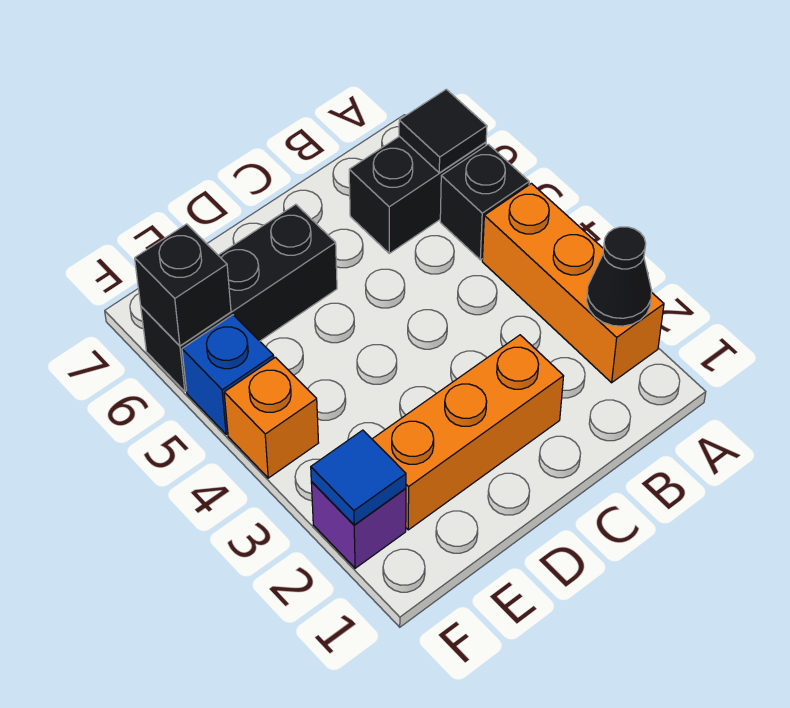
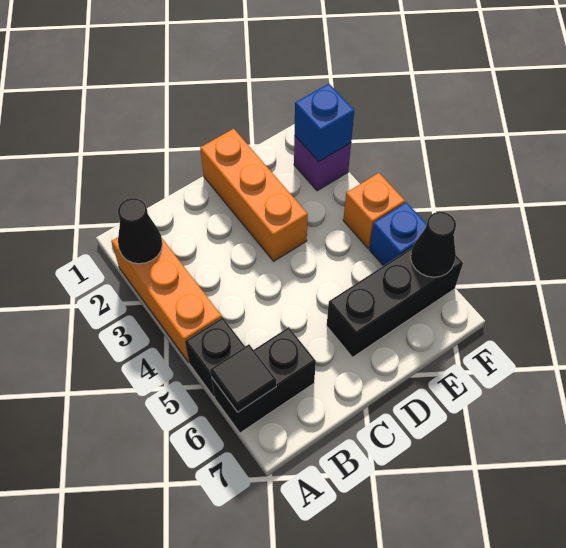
orange brick C2:E2 level 1 -> orange brick D1:D3 level 1
blue tile F2 level 2 -> blue brick F2 level 2
black brick F6 level 2 -> black cone F6 level 2

